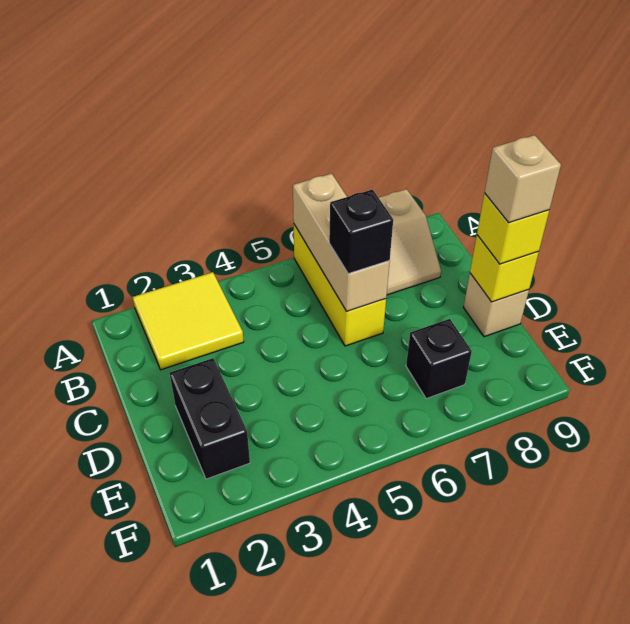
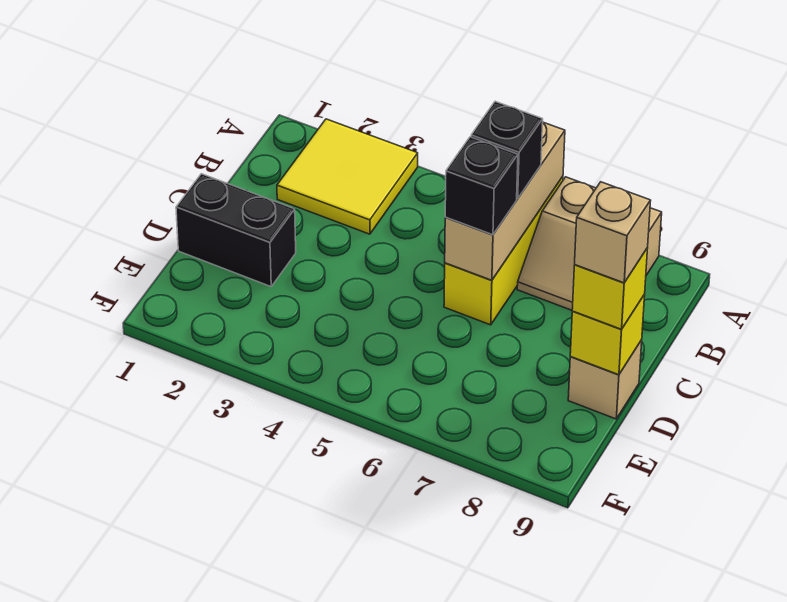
black brick D2:E2 level 1 -> black brick D1:D2 level 1
black brick E7 level 1 -> black brick B6 level 3

